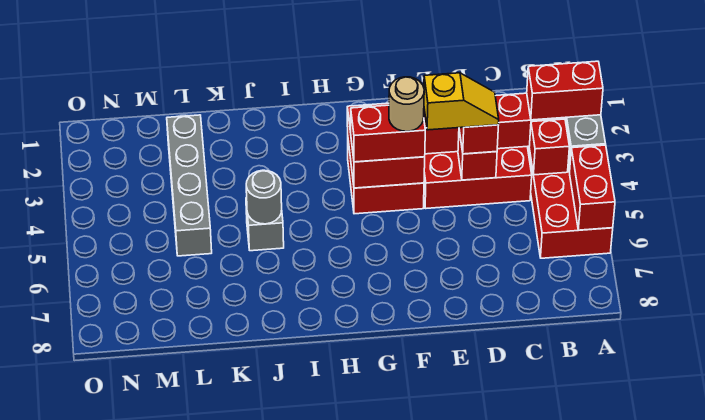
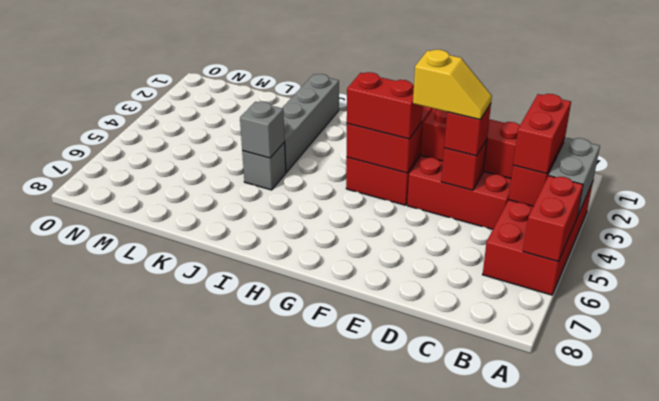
red brick A3:B3 level 3 -> red brick B3:B4 level 3
tan round brick F4 level 4 -> none
grey round brick J5 level 2 -> grey brick J5 level 2
grey brick L2:L5 level 1 -> grey brick J1:J4 level 1

